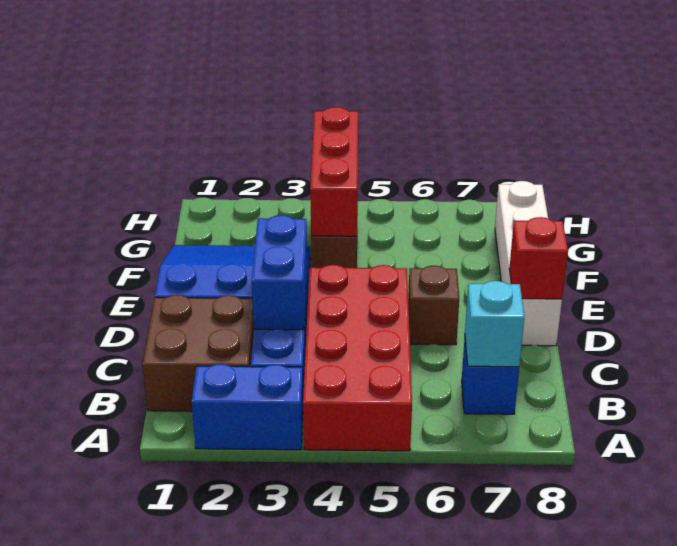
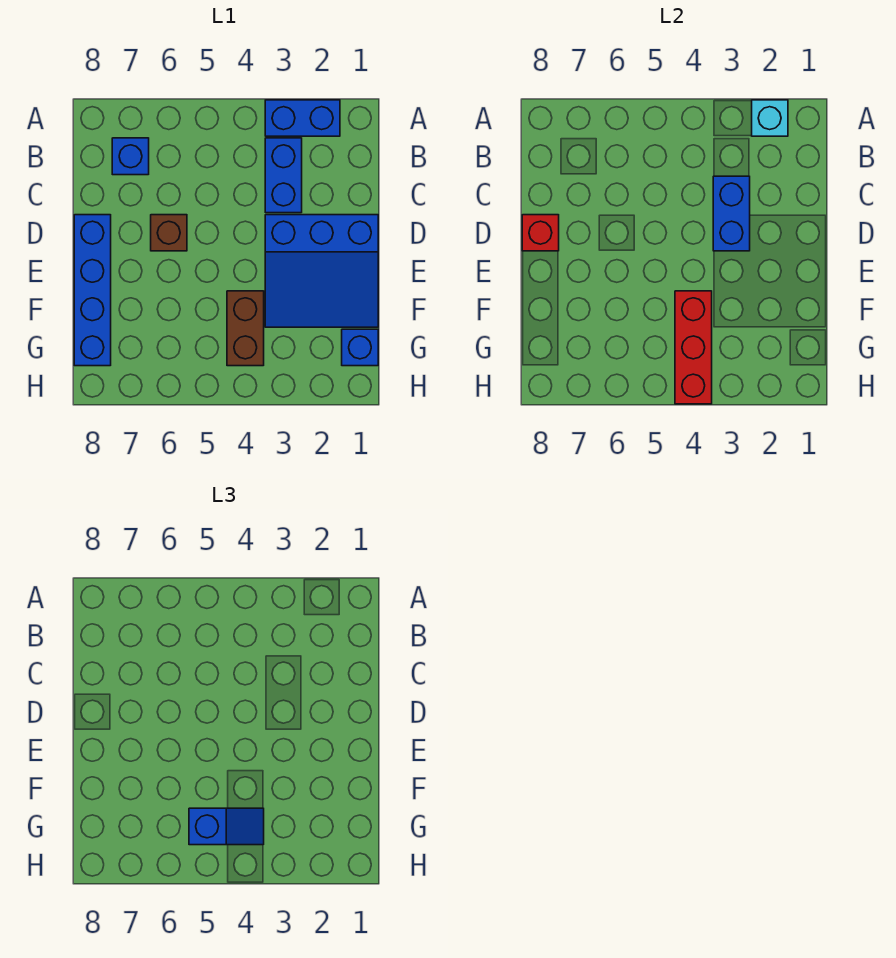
red brick A4:D5 level 1 -> none
brown brick B1:C2 level 1 -> none
cyan brick B7 level 2 -> cyan brick A2 level 2
white brick D8:G8 level 1 -> blue brick D8:G8 level 1
none -> blue brick G1 level 1
none -> blue slope G4:G5 level 3 top 5

